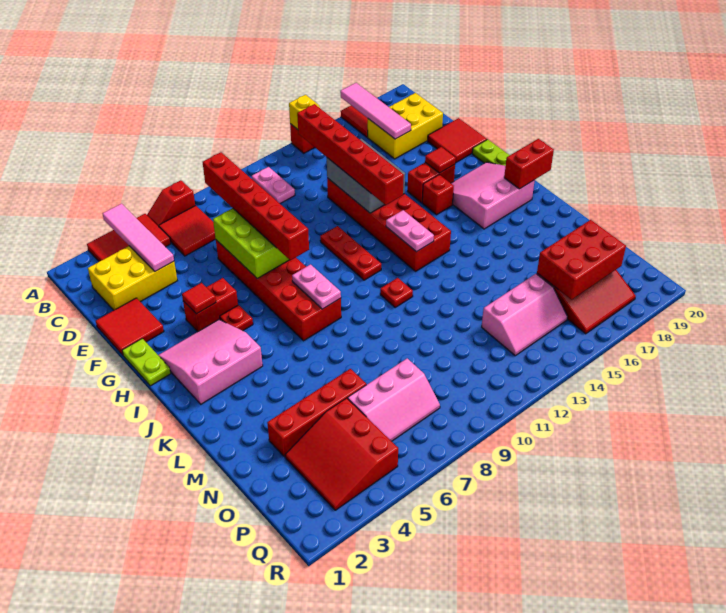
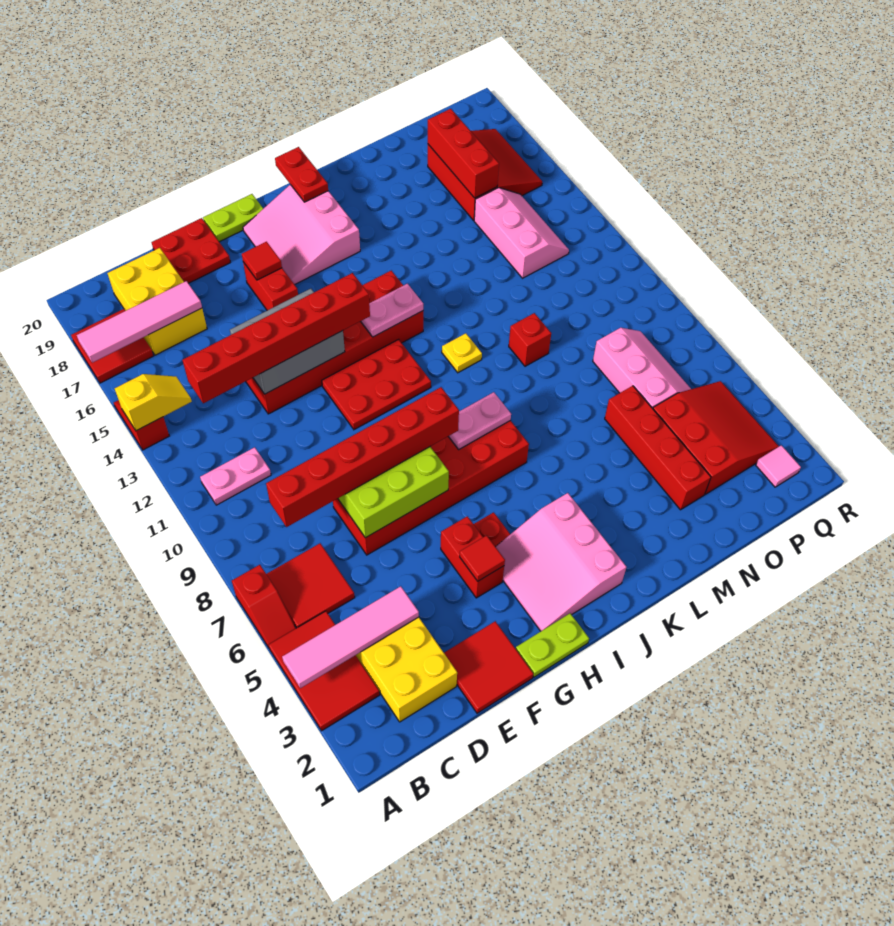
red tile E19:F20 level 1 -> red plate E19:F20 level 1
red plate G11:I11 level 1 -> red plate G11:I12 level 1
red brick H16 level 1 -> red brick M10 level 1
red brick J19:J20 level 2 -> red plate J19:J20 level 2
red plate K11 level 1 -> yellow plate K11 level 1
red slope O3:Q5 level 1 top 5 -> red slope O3:Q5 level 1 top O
red brick O16:P18 level 2 -> red brick O16:O18 level 2
none -> pink tile Q2 level 1

